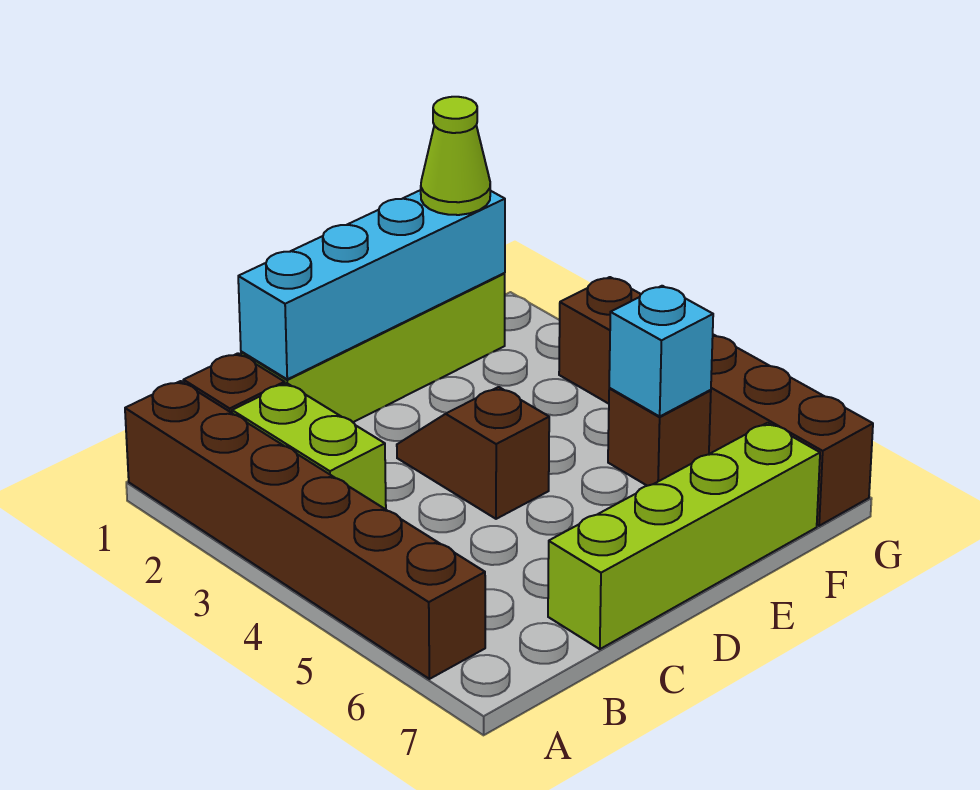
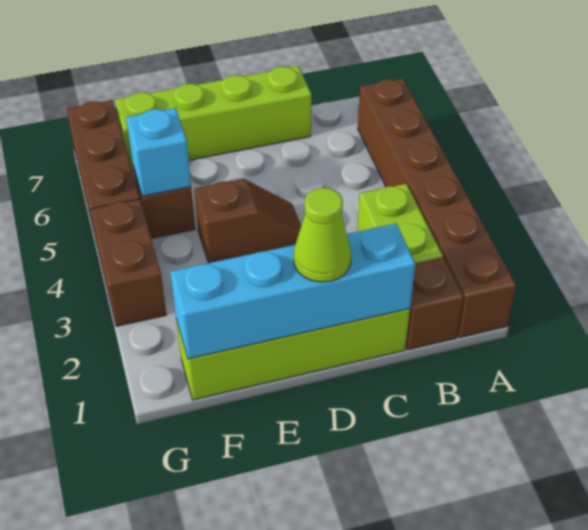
brown slope D3:D4 level 1 top 4 -> brown slope D4:E4 level 1 top E
lime cone F1 level 3 -> lime cone D1 level 3

